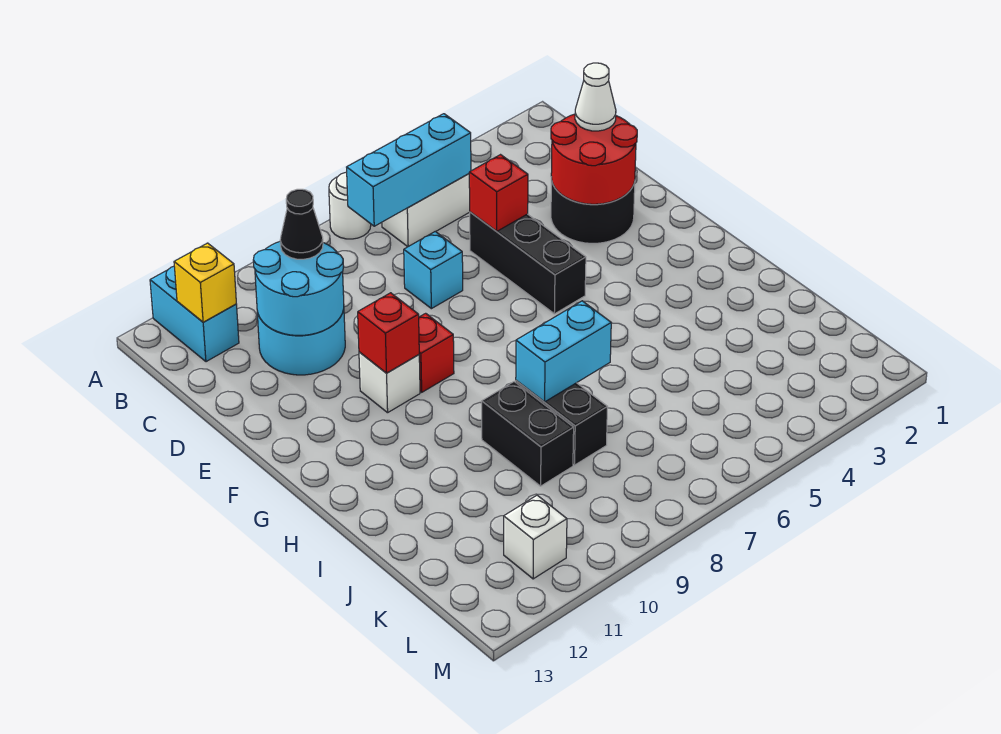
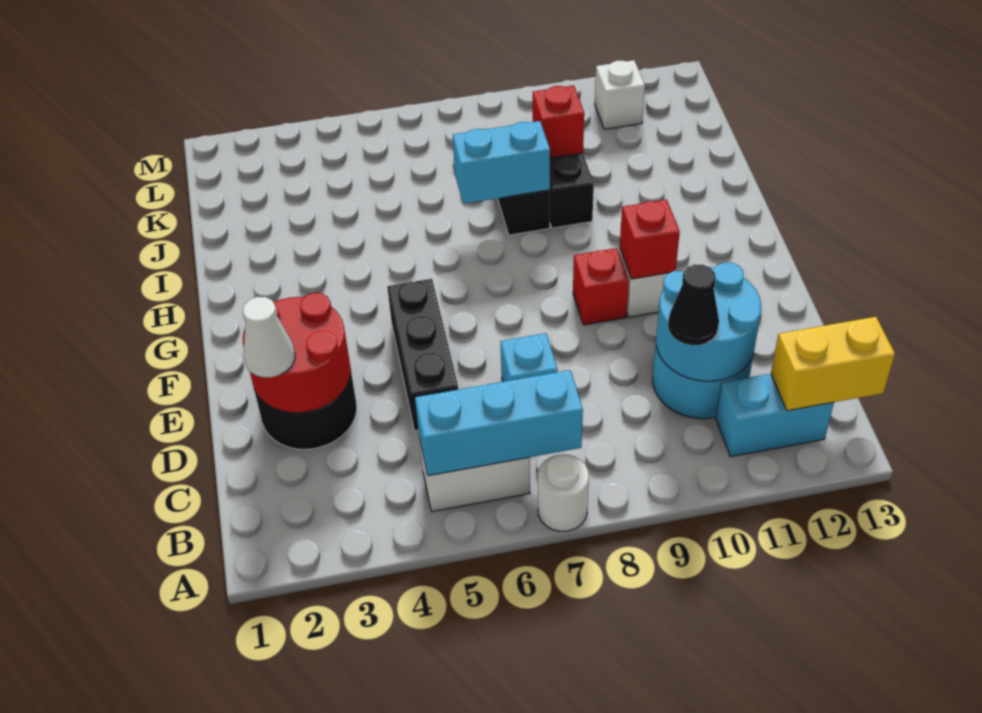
cyan brick A12:B12 level 1 -> cyan brick B11:B12 level 1
yellow brick B12 level 2 -> yellow brick B12:B13 level 2
red brick D5 level 2 -> red brick J9 level 2

